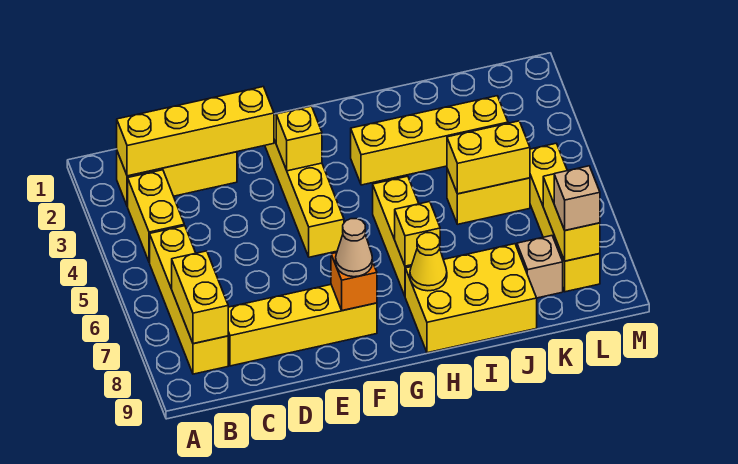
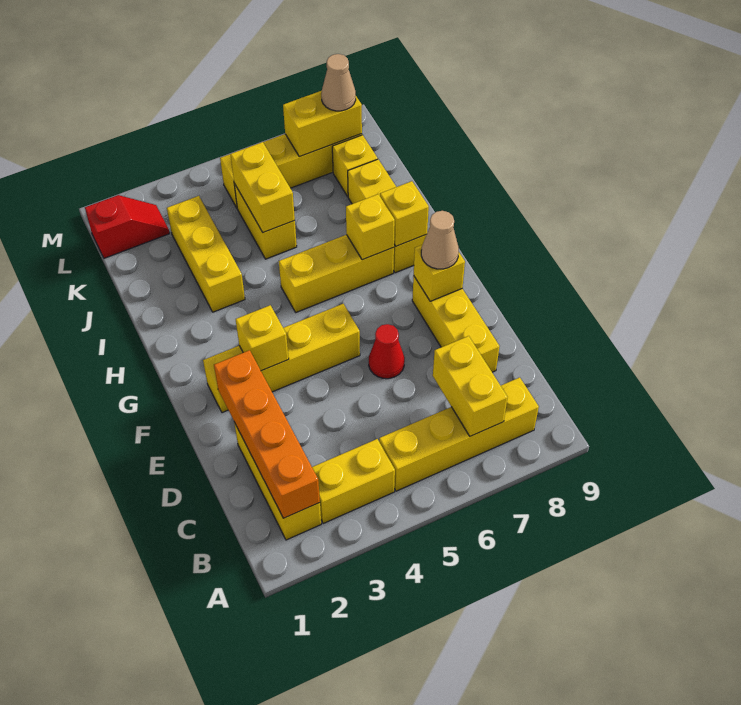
yellow brick B2:E2 level 2 -> orange brick B2:E2 level 2
yellow brick B7:B8 level 2 -> yellow brick B7:C7 level 2
yellow brick C8:F8 level 1 -> yellow brick D8:F8 level 1
none -> red cone E6 level 1
orange brick F8 level 2 -> yellow brick F8 level 2
yellow brick H3:K3 level 1 -> yellow brick I3:K3 level 1
yellow brick H8:J9 level 1 -> yellow brick H8:J8 level 1
yellow cone H8 level 2 -> yellow brick H8 level 2
tan brick K8 level 1 -> yellow brick K8 level 1
none -> red slope L1:L2 level 1 top 1
tan brick L8 level 3 -> tan cone L8 level 3

